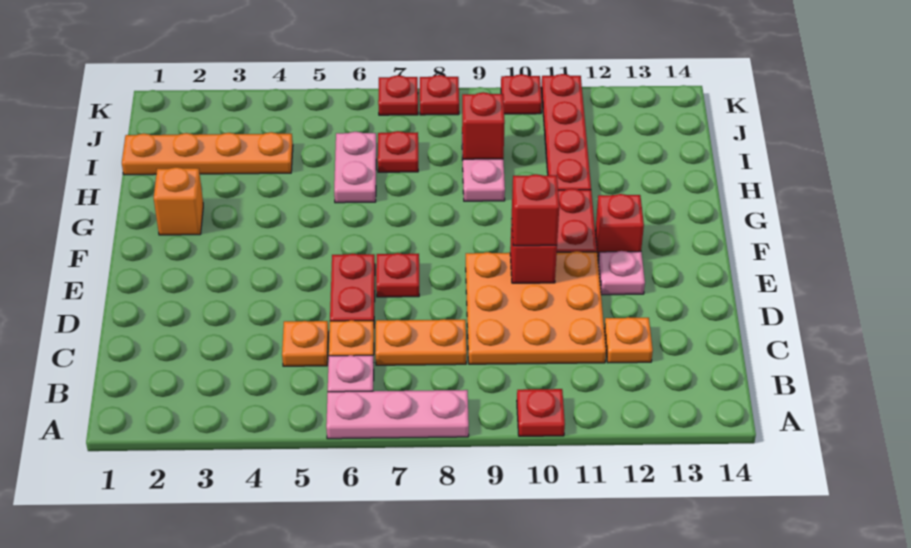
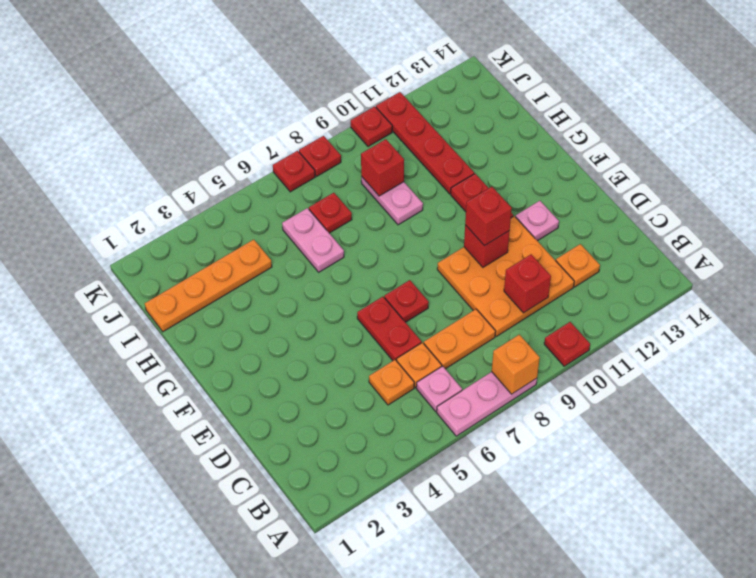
red brick F12 level 1 -> red brick C10 level 2
orange brick G2 level 1 -> orange brick A8 level 2

